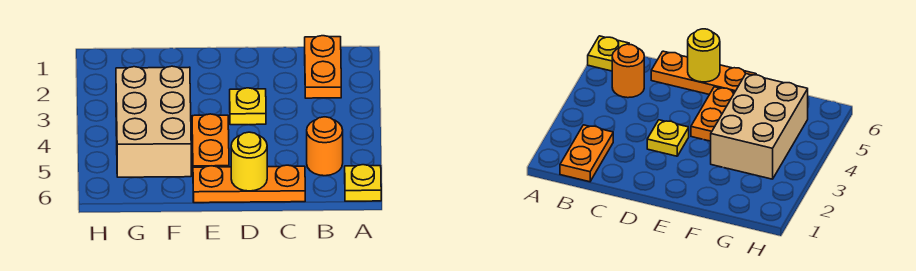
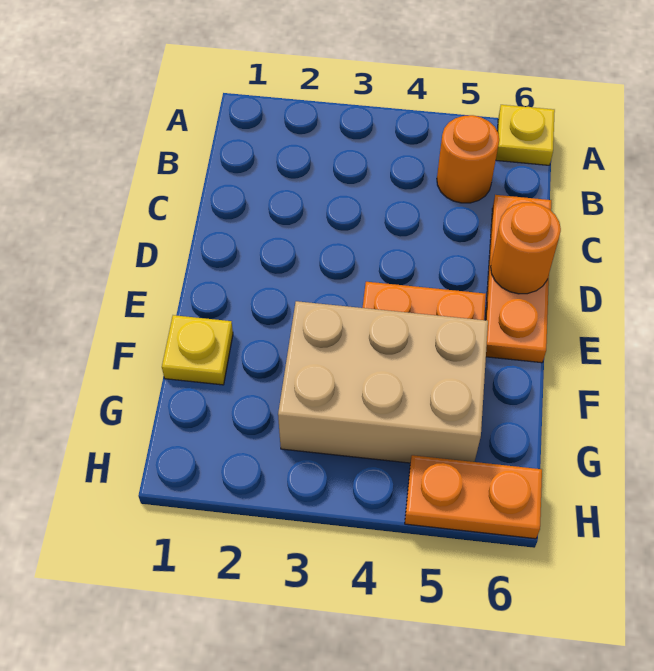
orange plate B1:B2 level 1 -> orange plate H5:H6 level 1
yellow plate D3 level 1 -> yellow plate F1 level 1
yellow round brick D6 level 2 -> orange round brick D6 level 2

